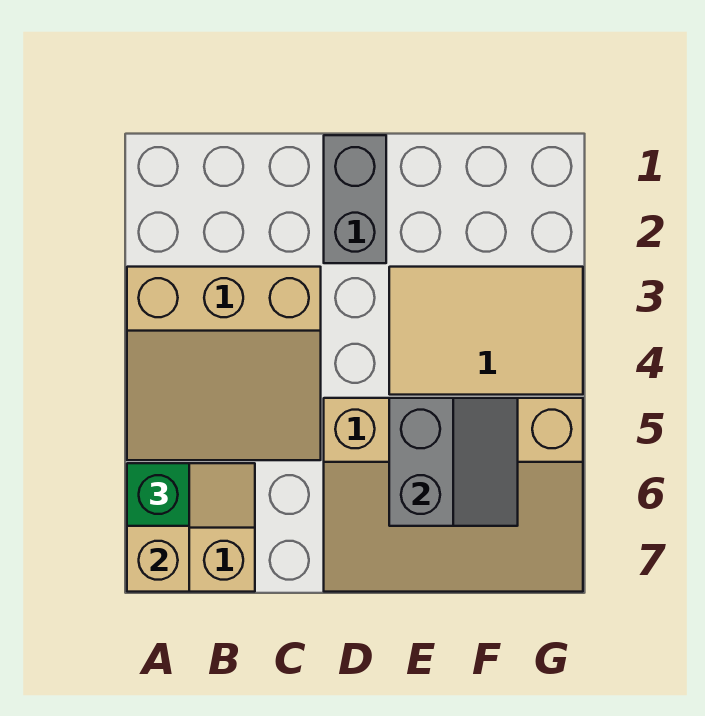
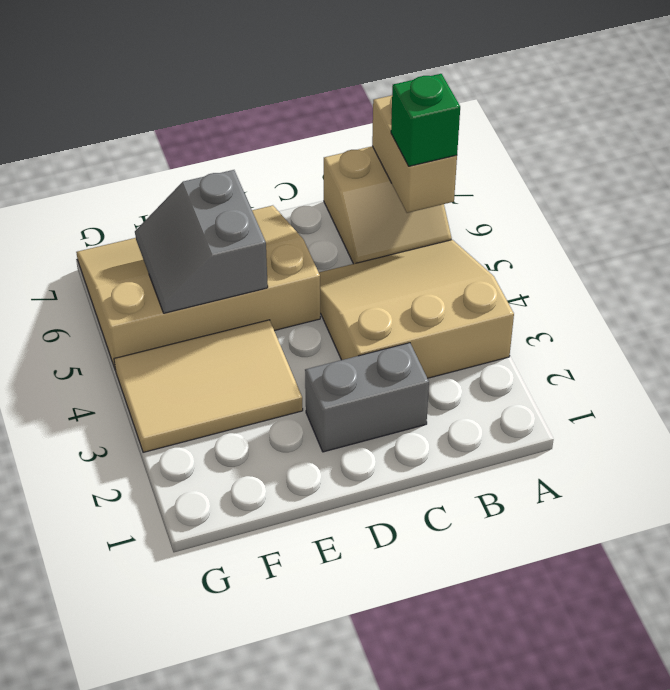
grey brick D1:D2 level 1 -> grey brick C2:D2 level 1

